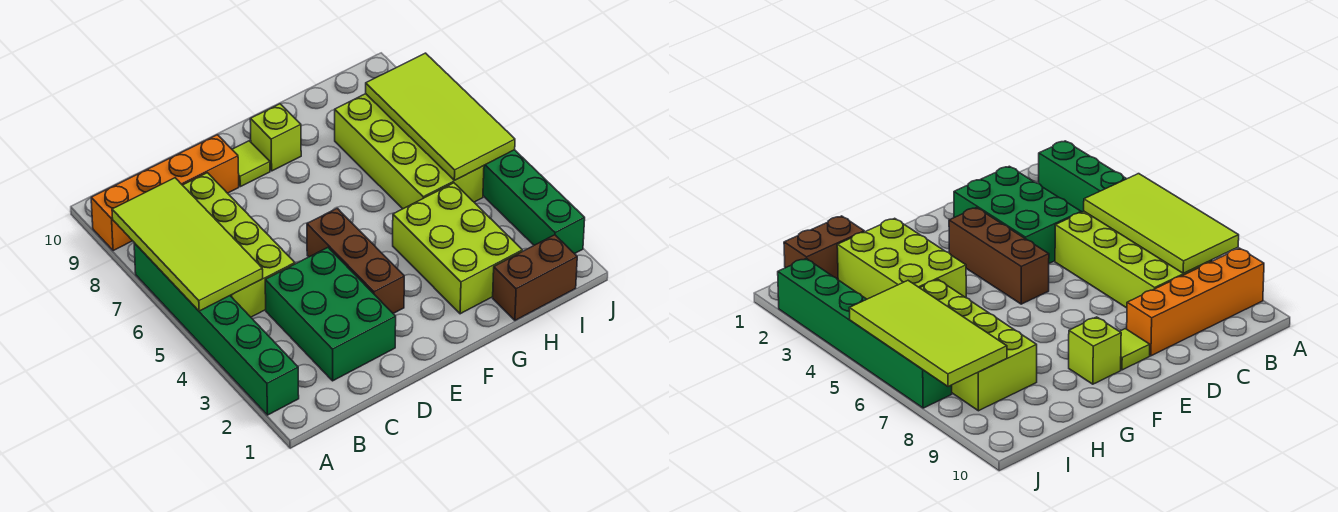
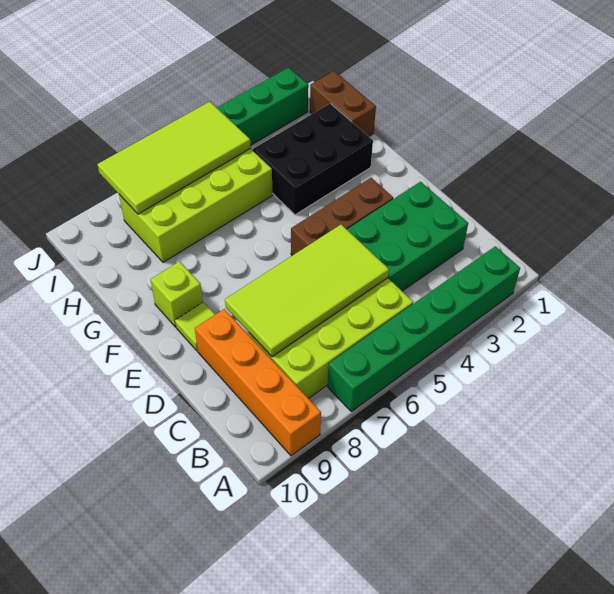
lime tile A5:B8 level 2 -> lime tile C5:D8 level 2
lime brick G2:H4 level 1 -> black brick G2:H4 level 1

